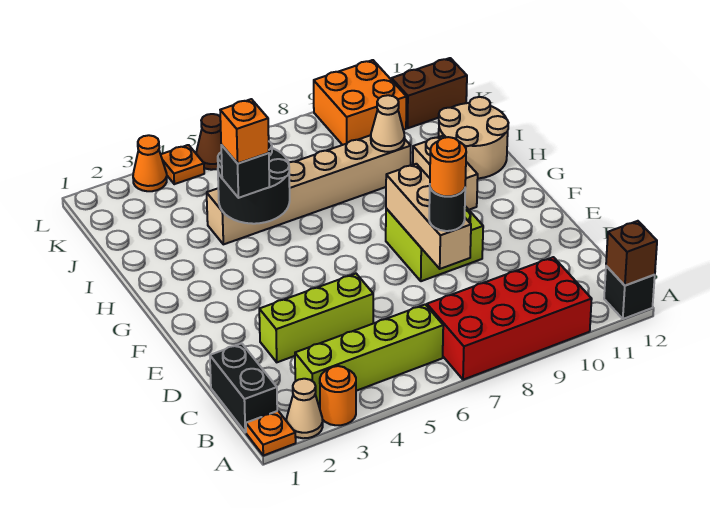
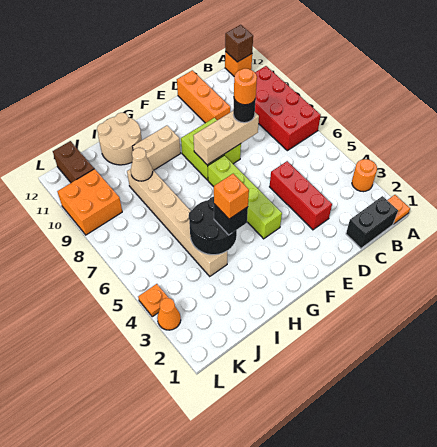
tan cone A2 level 1 -> none
black brick A12 level 1 -> orange brick A12 level 1
lime brick B3:B6 level 1 -> lime brick F4:F7 level 1
lime brick D3:D5 level 1 -> red brick D3:D5 level 1
none -> orange brick D10:D12 level 1
brown cone L5 level 1 -> none

